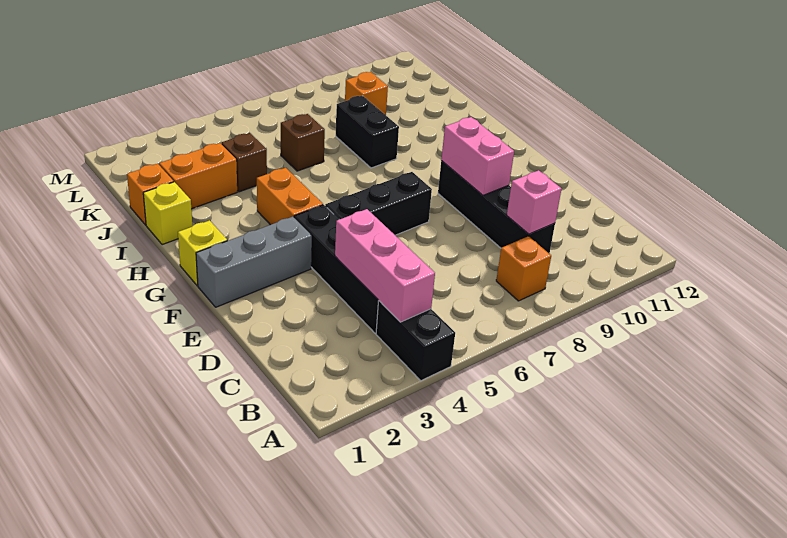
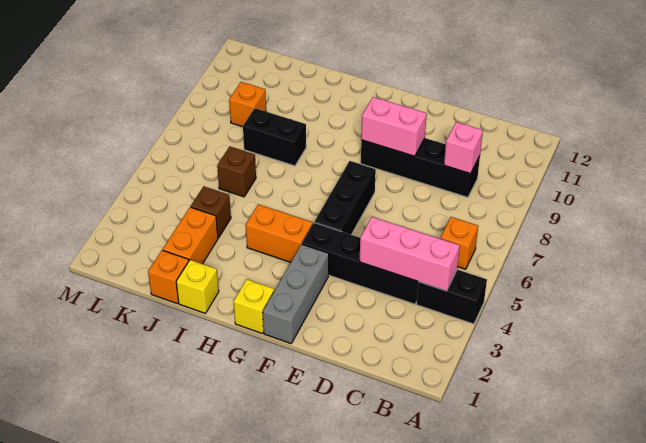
orange brick B8 level 1 -> orange brick B6 level 1

